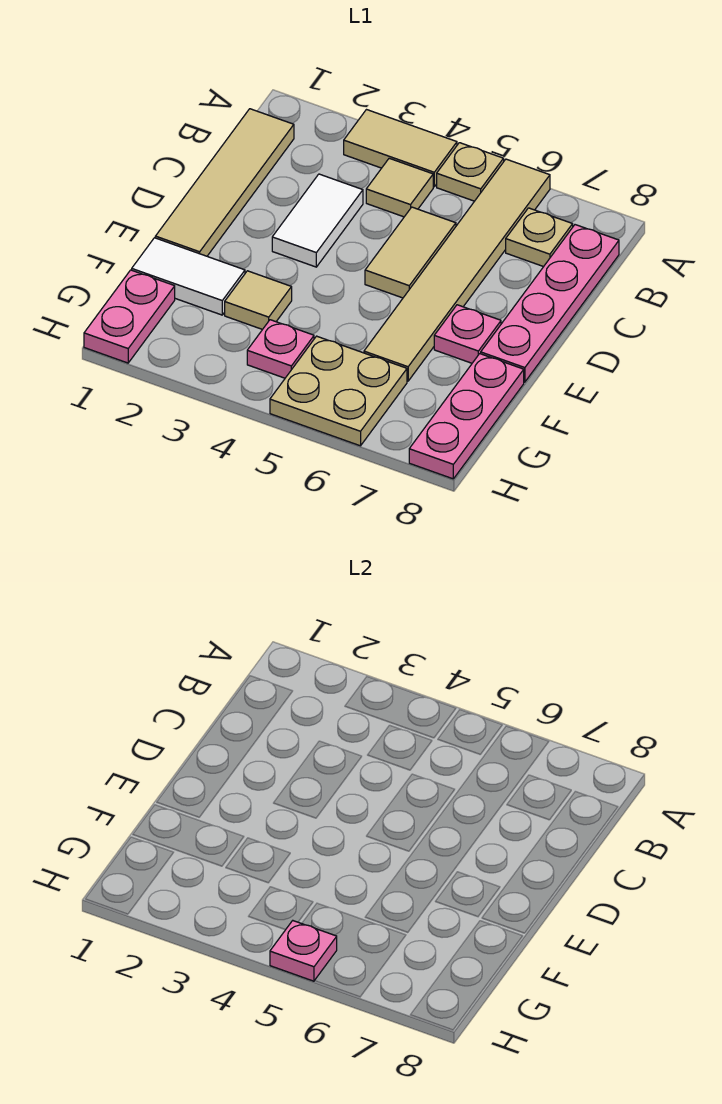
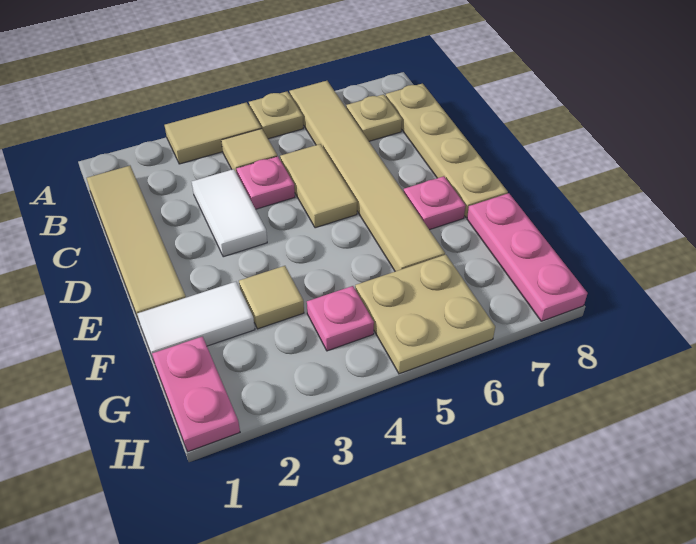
pink plate B8:E8 level 1 -> tan plate B8:E8 level 1
pink plate H5 level 2 -> pink plate C4 level 1

